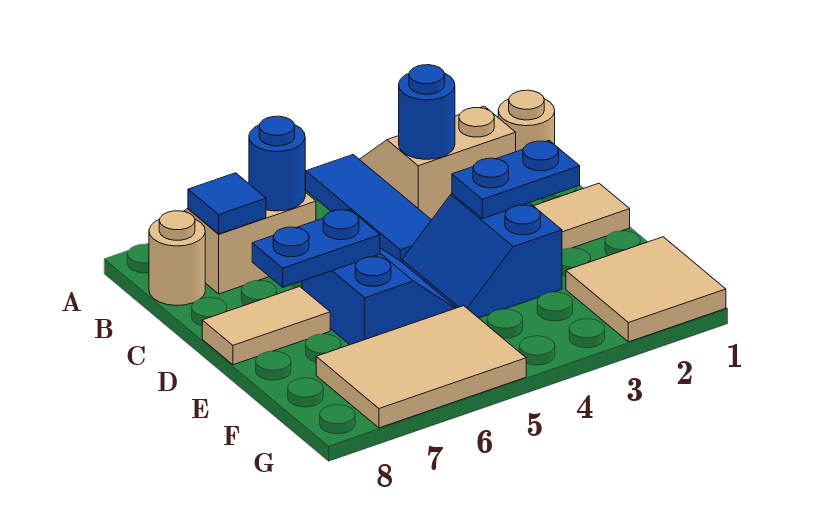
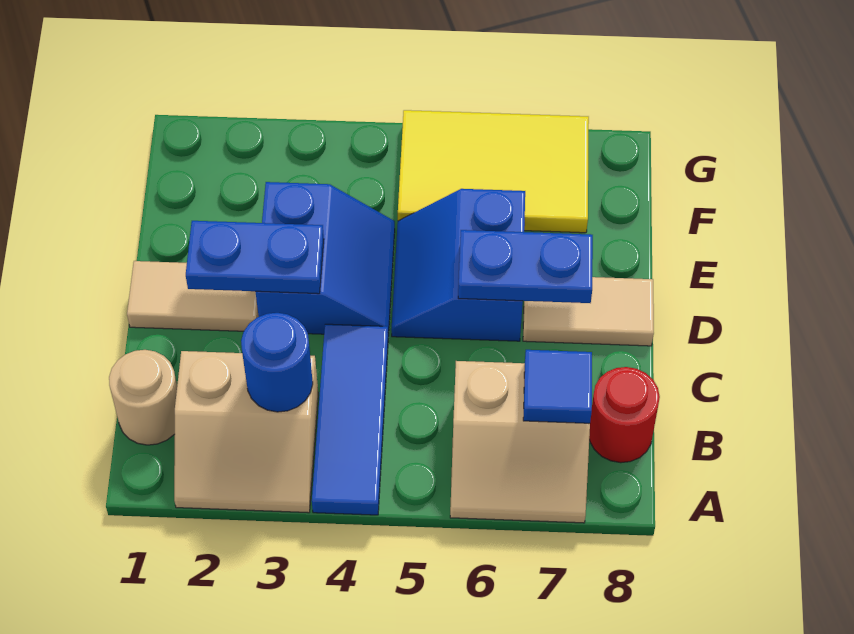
blue round brick B6 level 2 -> none
tan round brick B8 level 1 -> red round brick B8 level 1
tan tile F1:G2 level 1 -> none
tan tile F5:G7 level 1 -> yellow tile F5:G7 level 1

